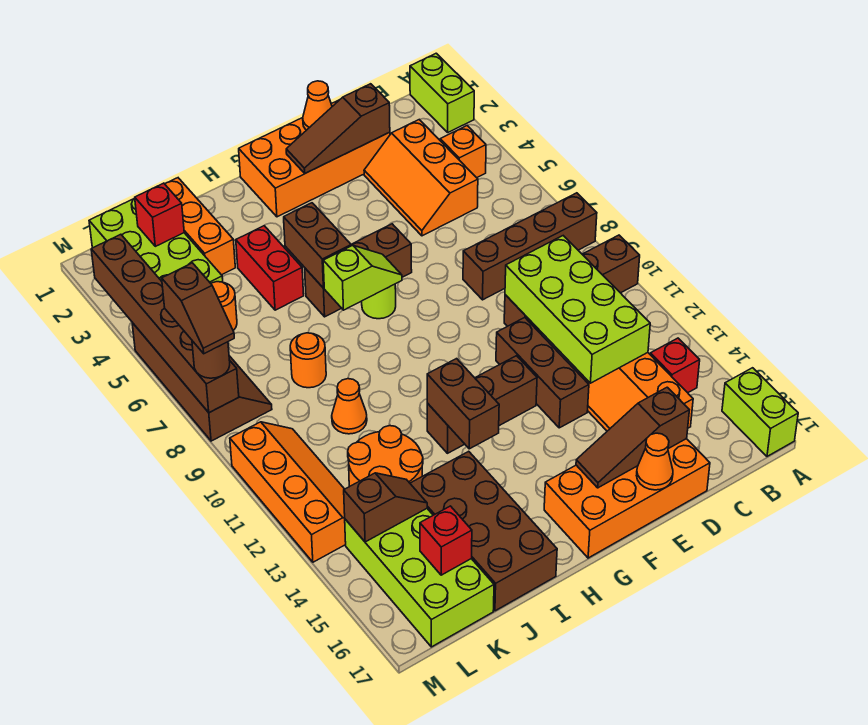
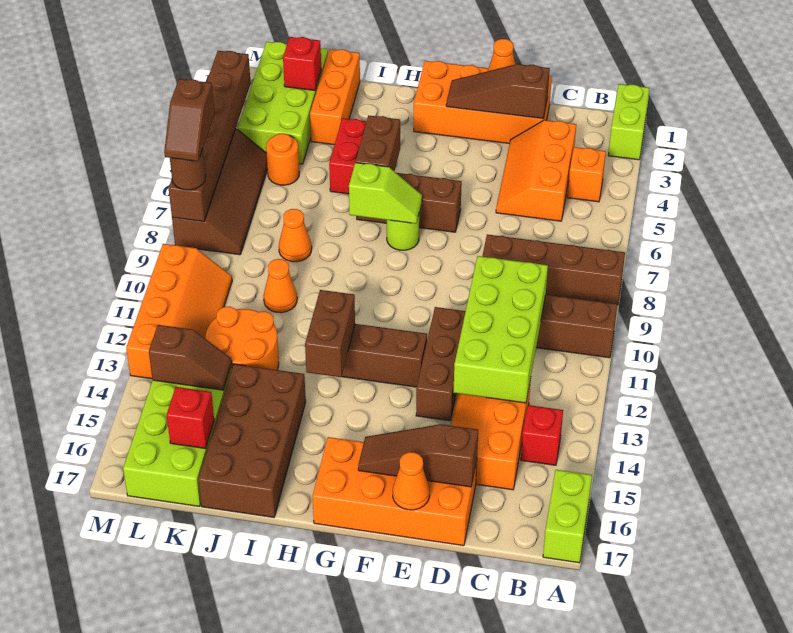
orange round brick J8 level 1 -> orange cone J8 level 1

